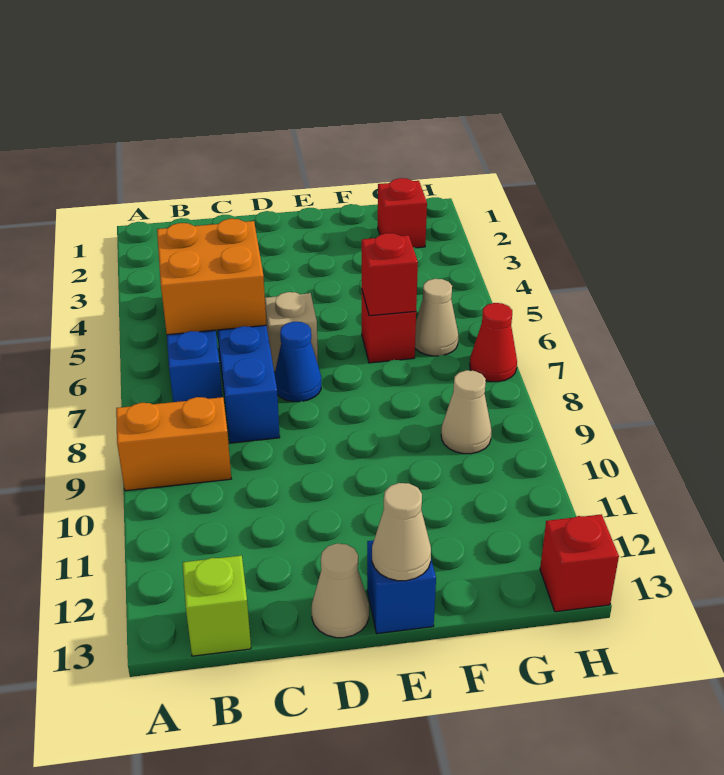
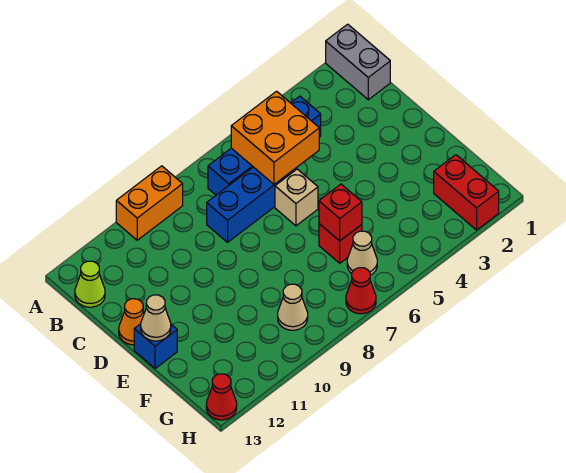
none -> grey brick A1:B1 level 1
orange brick A9:B9 level 1 -> orange brick A9:A10 level 1
lime brick B13 level 1 -> lime cone B13 level 1
blue cone D7 level 1 -> none
tan cone D13 level 1 -> orange cone D13 level 1
red brick G2 level 1 -> red brick G2:H2 level 1
red brick H13 level 1 -> red cone H13 level 1

